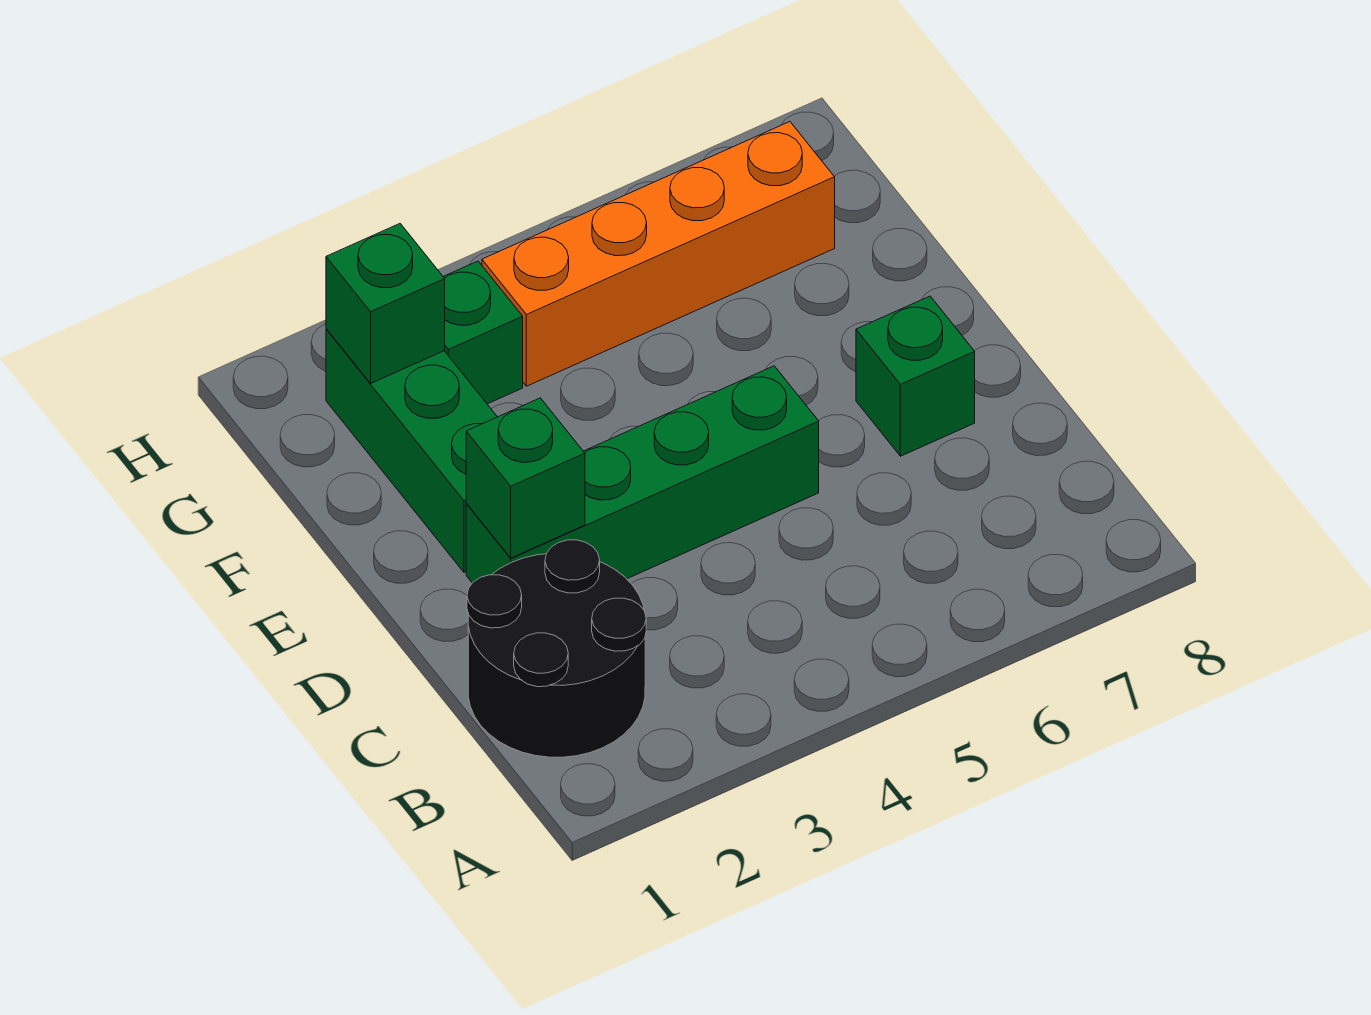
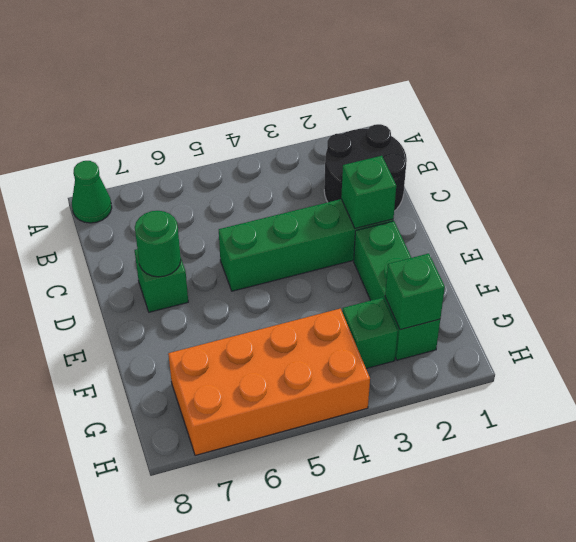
none -> green cone A8 level 1
none -> green round brick D7 level 2
orange brick G4:G7 level 1 -> orange brick G4:H7 level 1

